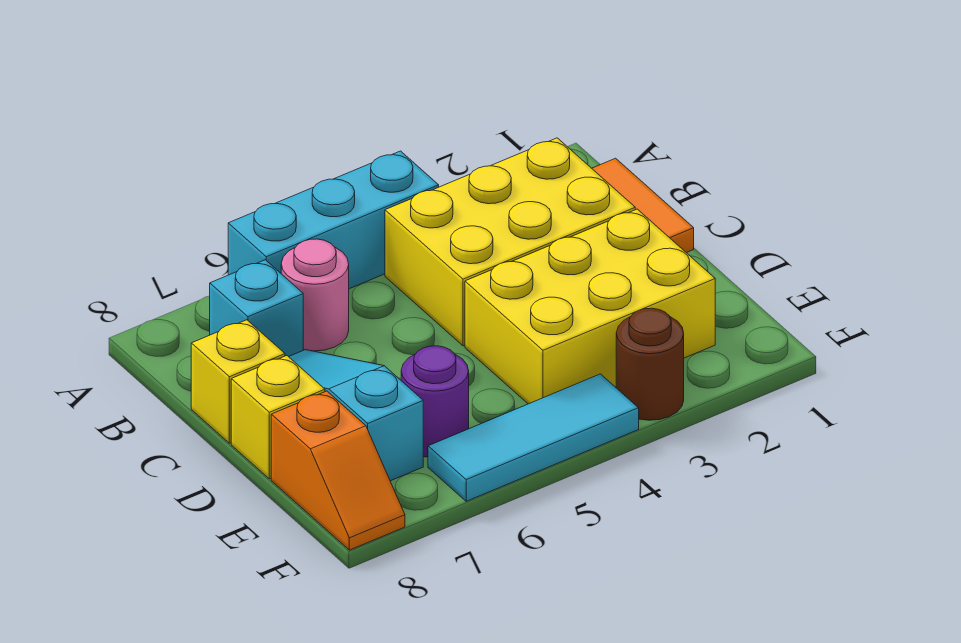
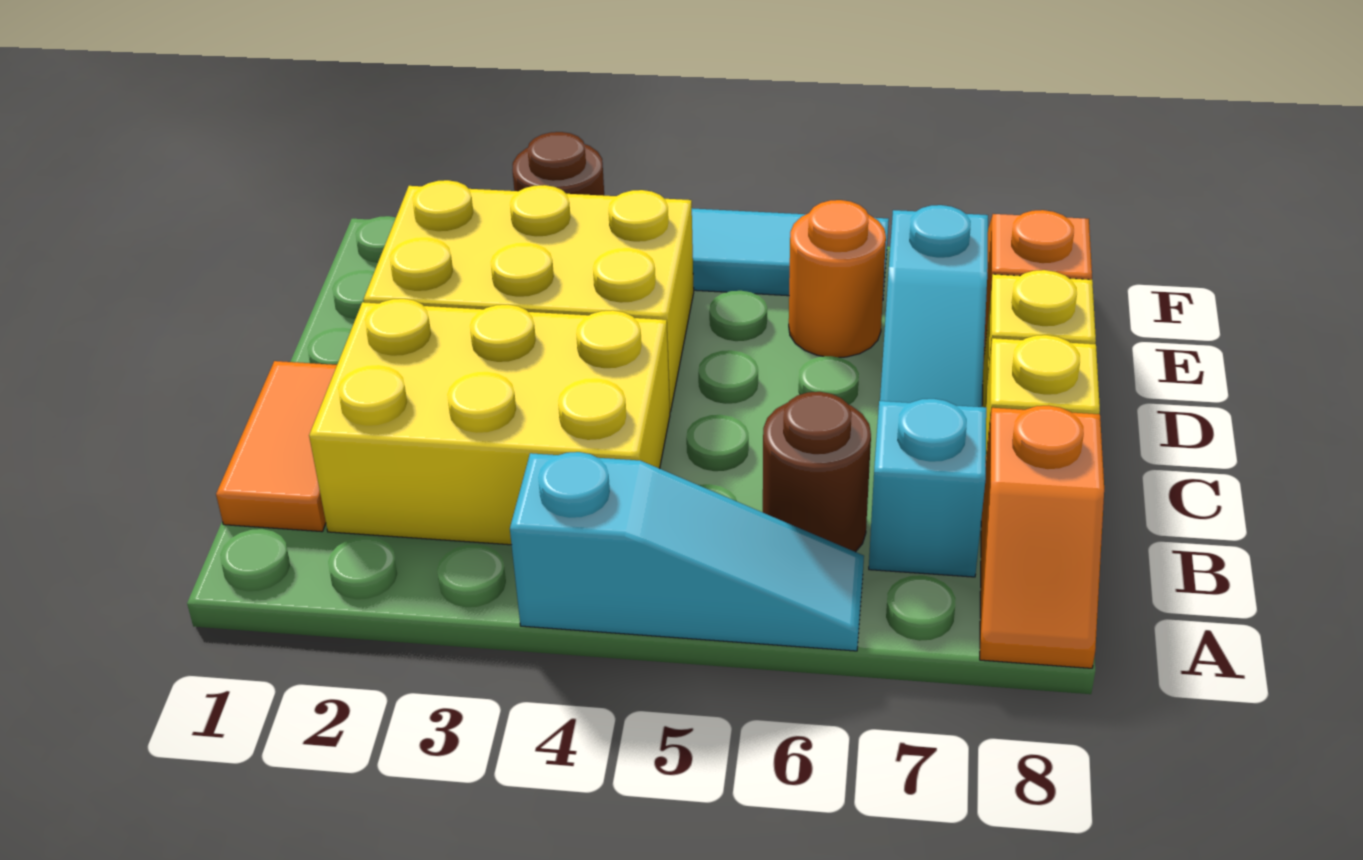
cyan brick A4:A6 level 1 -> cyan slope A4:A6 level 1 top 4
none -> orange slope A8:B8 level 1 top B
pink round brick B6 level 1 -> brown round brick B6 level 1
purple round brick E6 level 1 -> orange round brick E6 level 1

